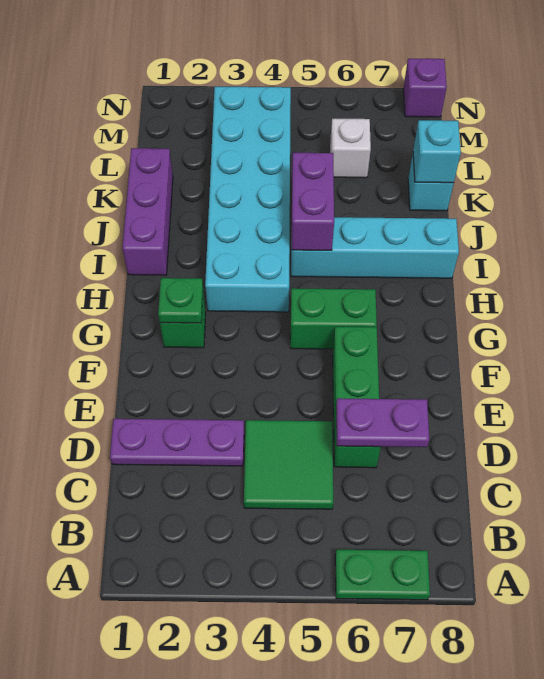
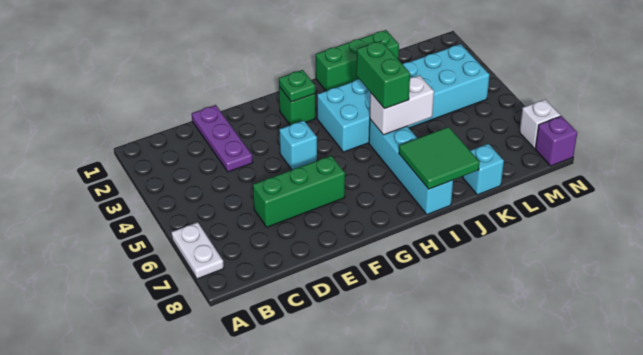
green plate A6:A7 level 1 -> white plate A6:A7 level 1
green tile C4:D5 level 1 -> green tile I7:J8 level 2
purple plate D6:D7 level 2 -> none
green brick G5:G6 level 1 -> green brick I4:I5 level 3
purple brick I1:K1 level 1 -> green brick I1:K1 level 1
purple brick I5:J5 level 2 -> white brick I5:J5 level 2
cyan brick K8 level 2 -> cyan brick F4 level 1
white brick L6 level 1 -> white brick N7 level 1

